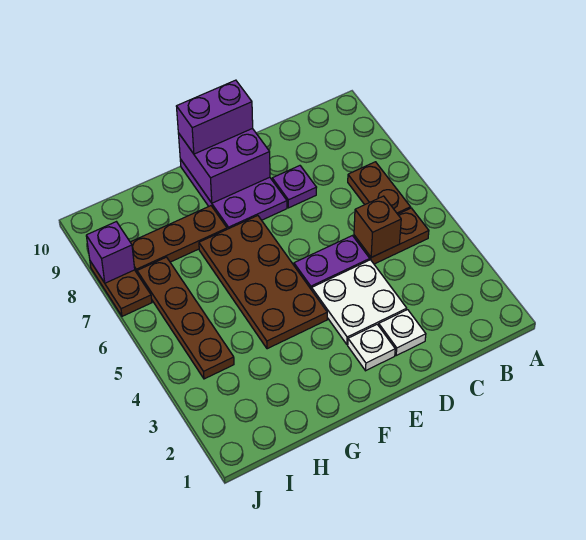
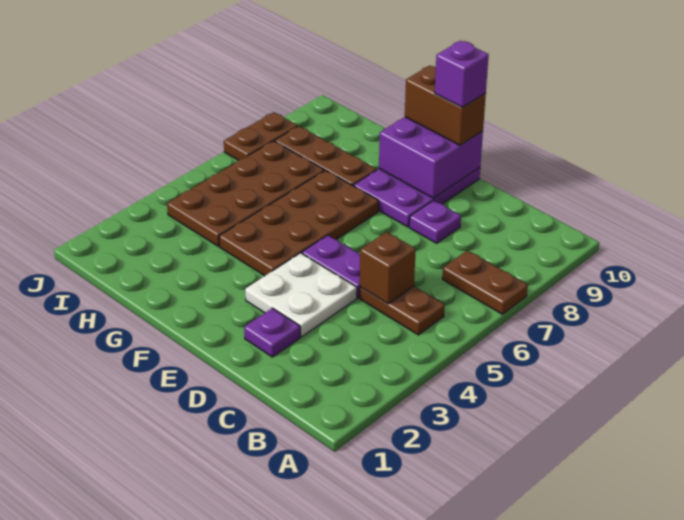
brown plate B6:B7 level 1 -> brown plate A7:B7 level 1
white plate D2 level 1 -> purple plate D2 level 1
white plate E2 level 1 -> none
purple brick E10:F10 level 3 -> brown brick E10:F10 level 3
brown plate I4:I7 level 1 -> brown plate H4:I7 level 1
purple brick J8 level 2 -> purple brick E10 level 4

